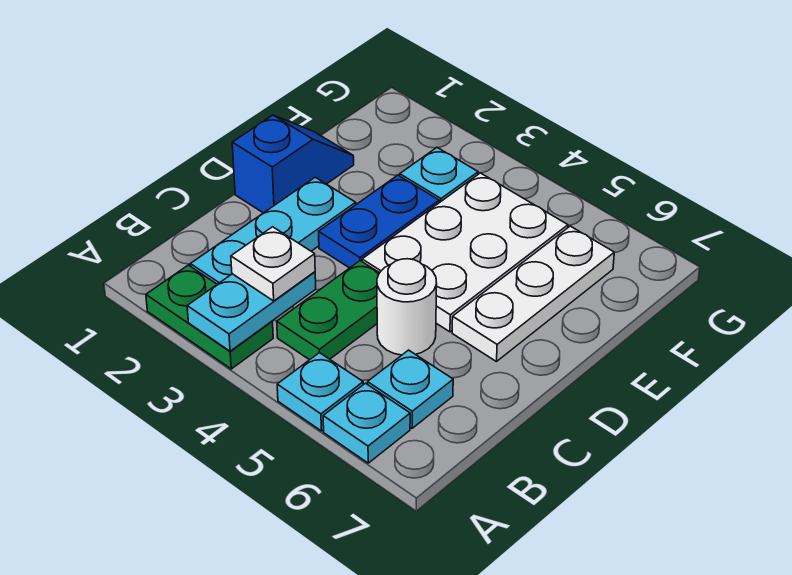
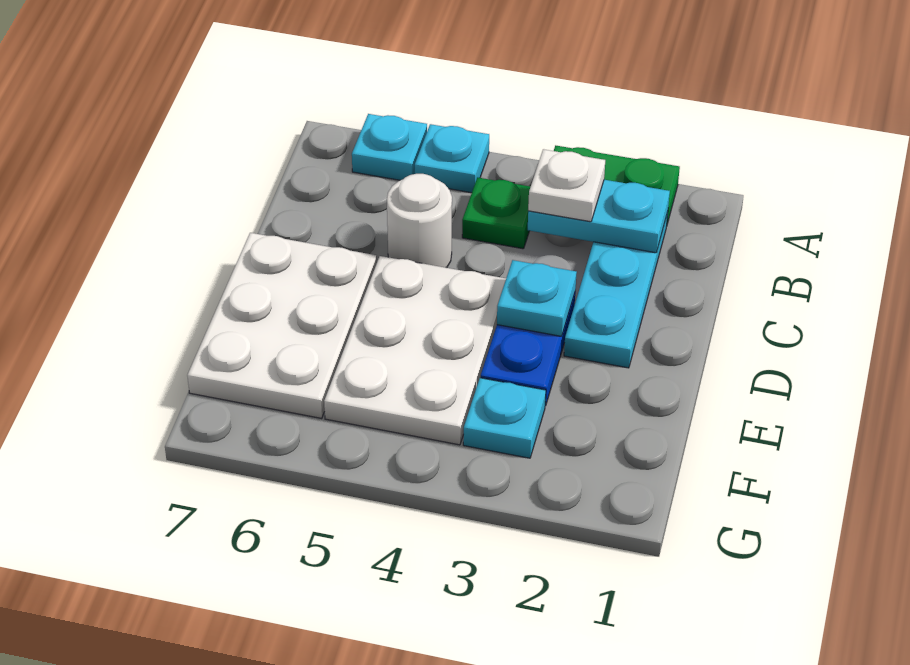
cyan plate A3:B3 level 2 -> cyan plate B2:B3 level 2
green plate B4:C4 level 1 -> green plate B4 level 1
cyan plate B6 level 1 -> cyan plate D3 level 2
blue slope D1:E1 level 1 top D -> none
white plate D6:F6 level 1 -> white plate D6:F7 level 1

